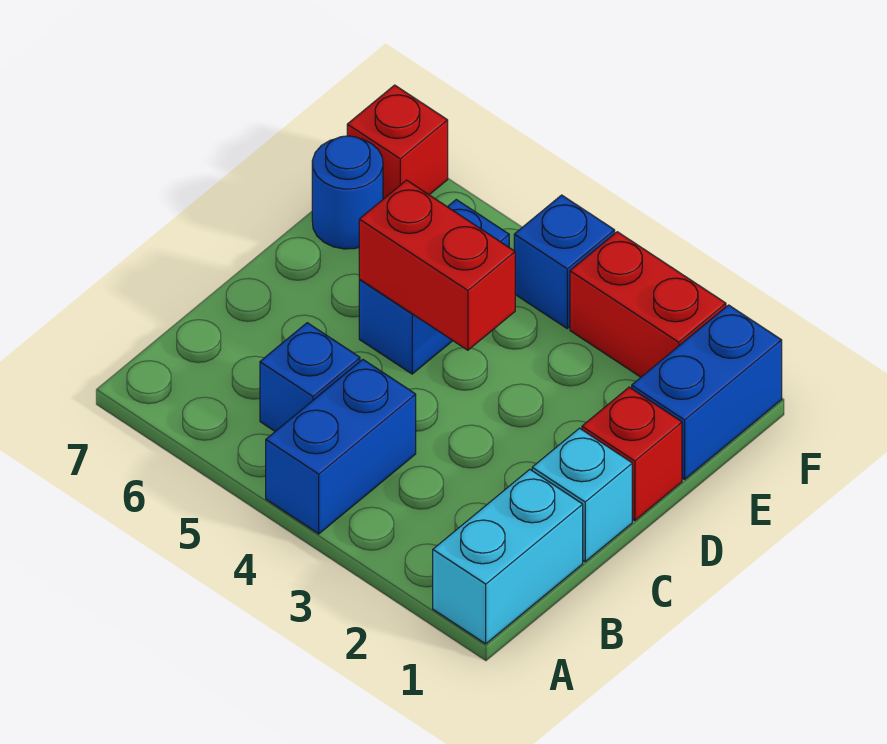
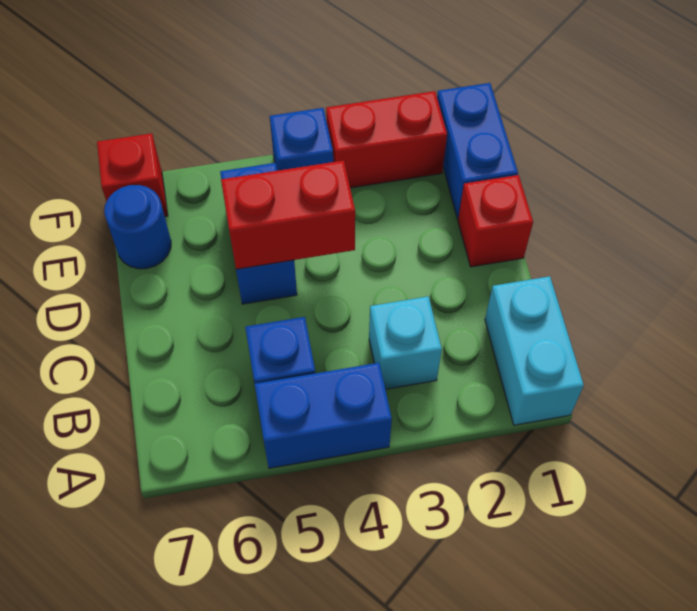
blue brick A4:B4 level 1 -> blue brick A4:A5 level 1
cyan brick C1 level 1 -> cyan brick B3 level 1

